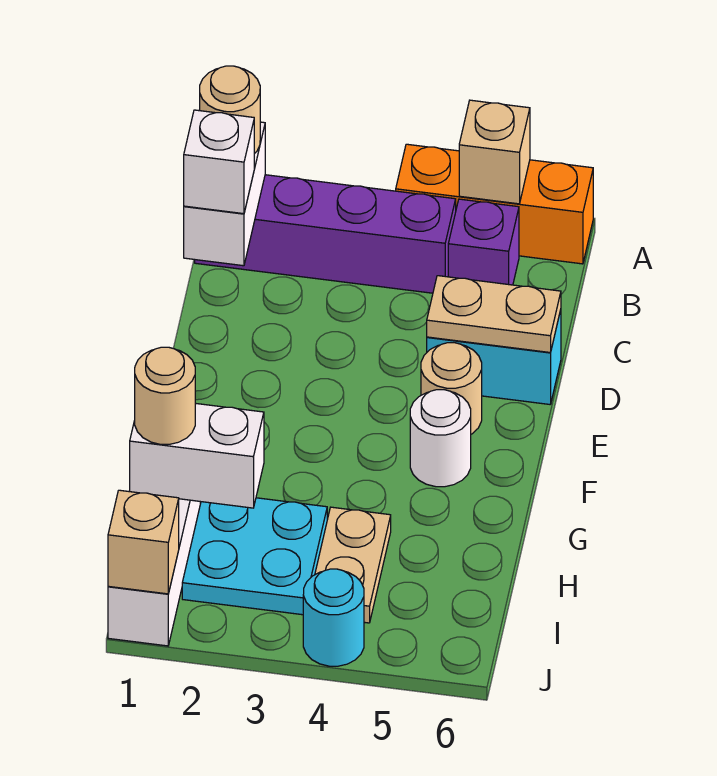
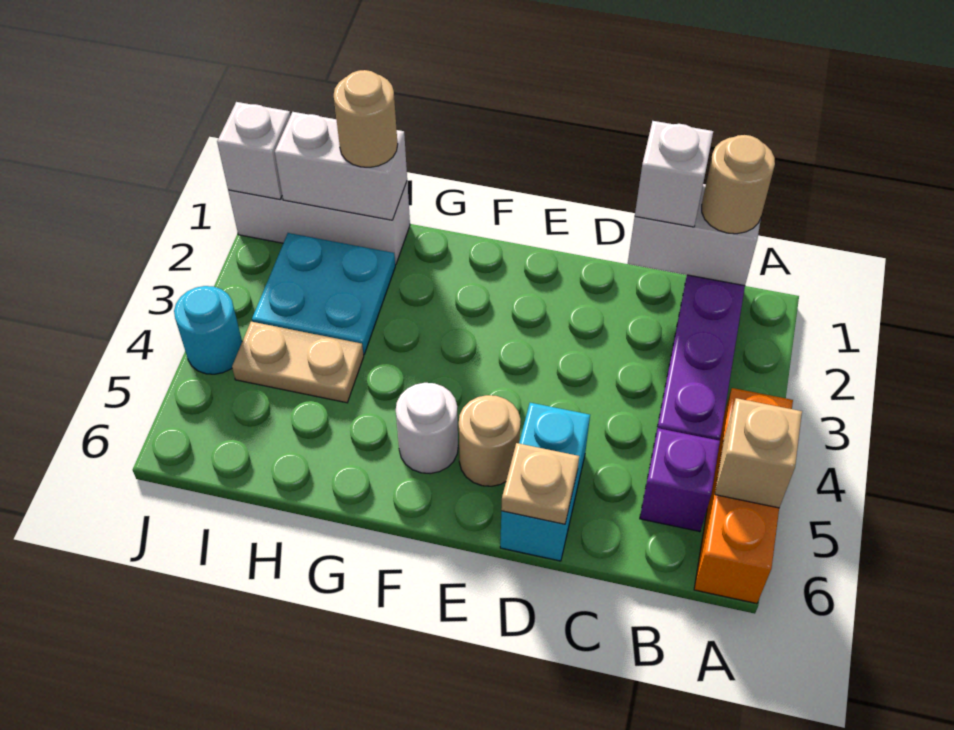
tan plate D5:D6 level 2 -> tan plate D6 level 2
white brick H1:H2 level 2 -> white brick H1:I1 level 2
tan brick J1 level 2 -> white brick J1 level 2

